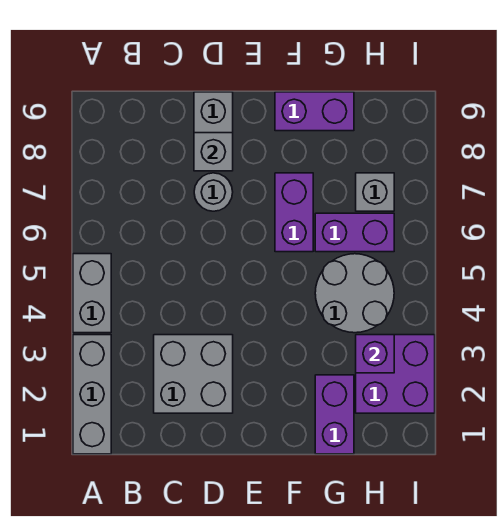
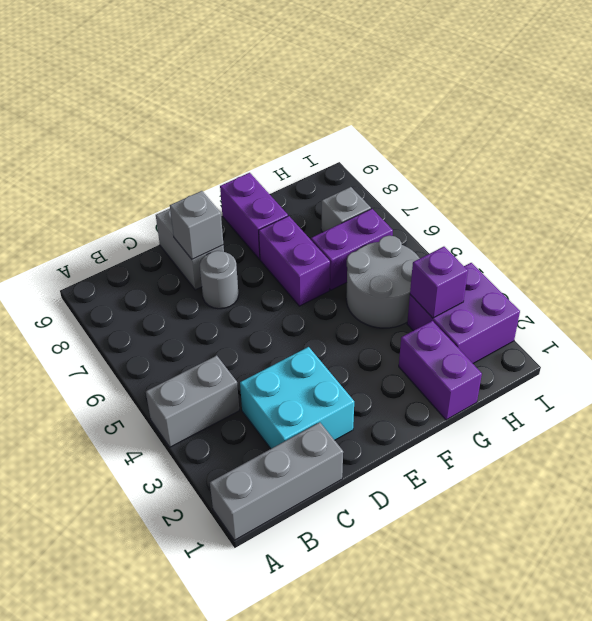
grey brick A1:A3 level 1 -> grey brick A1:C1 level 1
grey brick A4:A5 level 1 -> grey brick A4:B4 level 1
grey brick C2:D3 level 1 -> cyan brick C2:D3 level 1
purple brick F9:G9 level 1 -> purple brick F8:F9 level 1

